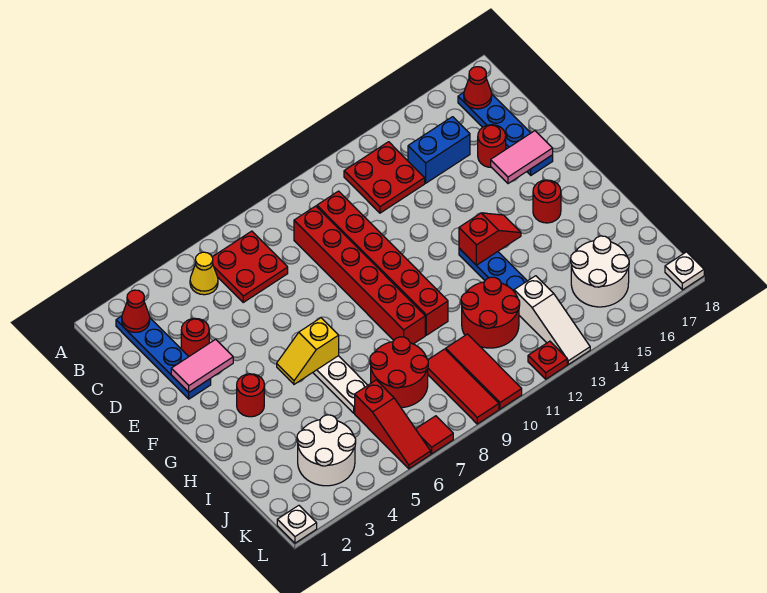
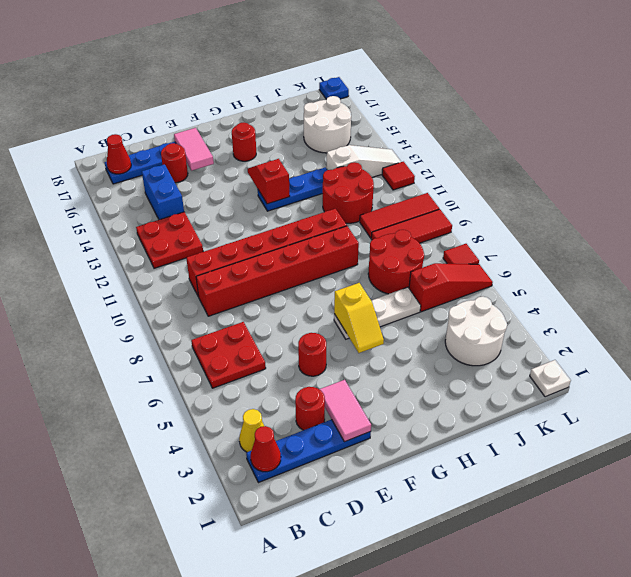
yellow cone B5 level 1 -> yellow cone B3 level 1
red round brick G3 level 1 -> red round brick E5 level 1
red plate L12 level 1 -> red tile L12 level 1
white plate L18 level 1 -> blue plate L18 level 1

